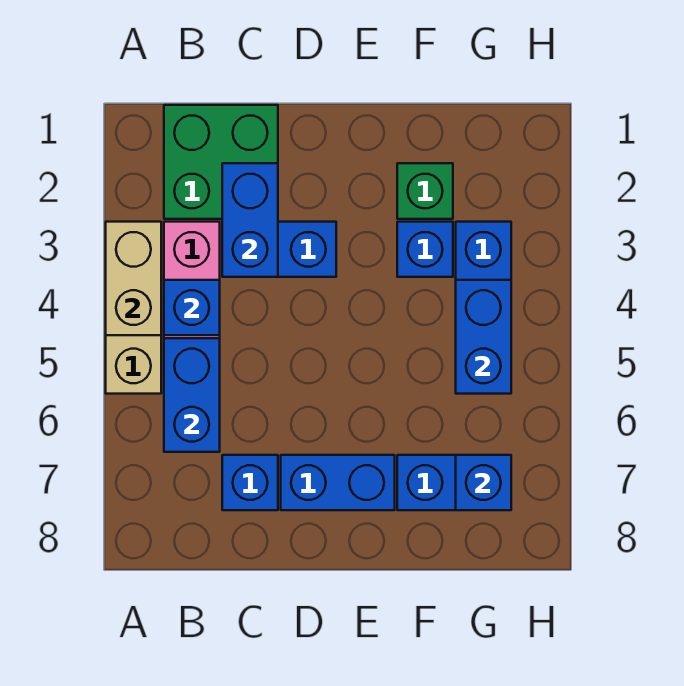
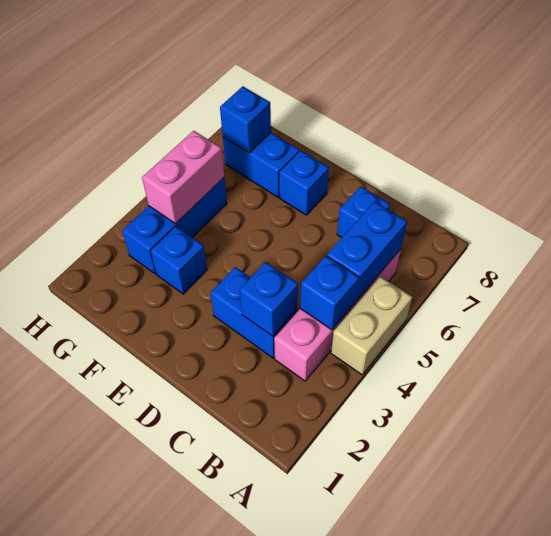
tan brick A3:A4 level 2 -> none
green brick B1:C2 level 1 -> none
blue brick C2:C3 level 2 -> blue brick C3 level 2
blue brick D7:E7 level 1 -> blue brick E7 level 1
green brick F2 level 1 -> none
blue brick G4:G5 level 2 -> pink brick G4:G5 level 2

